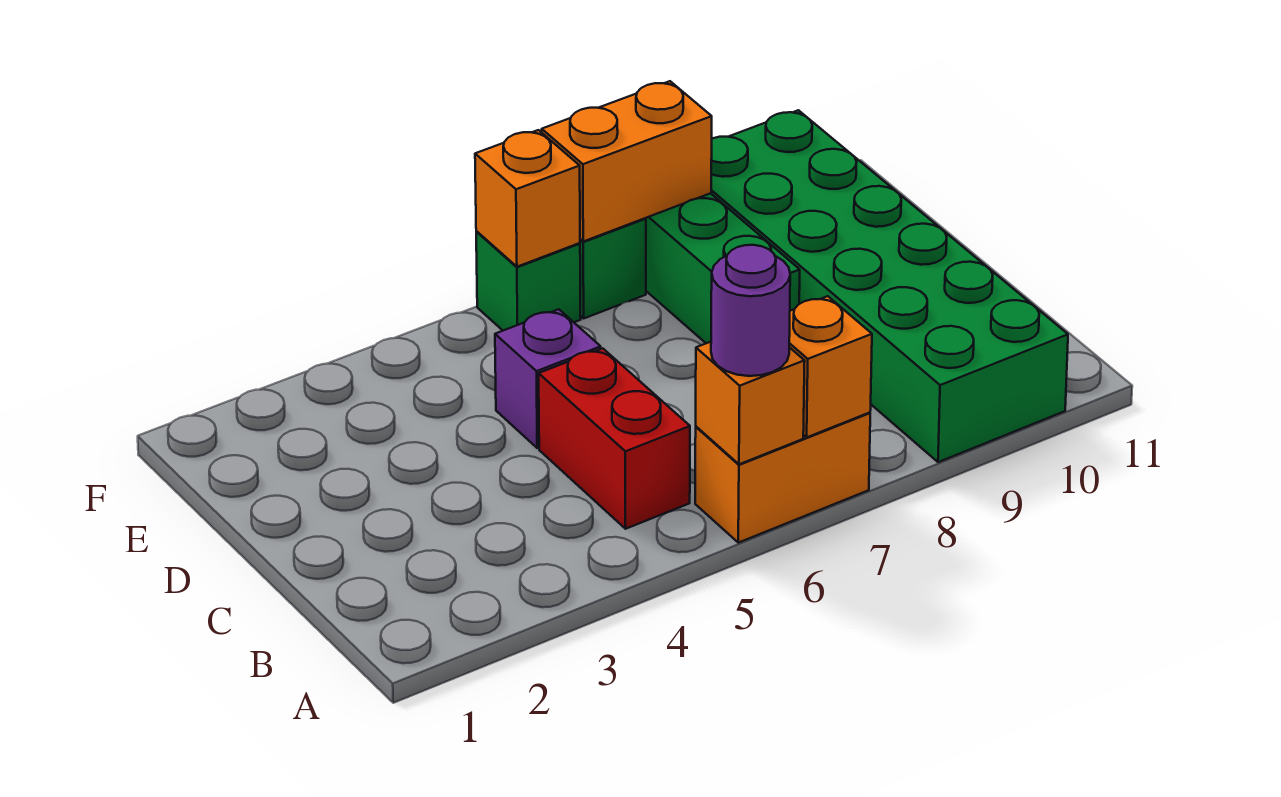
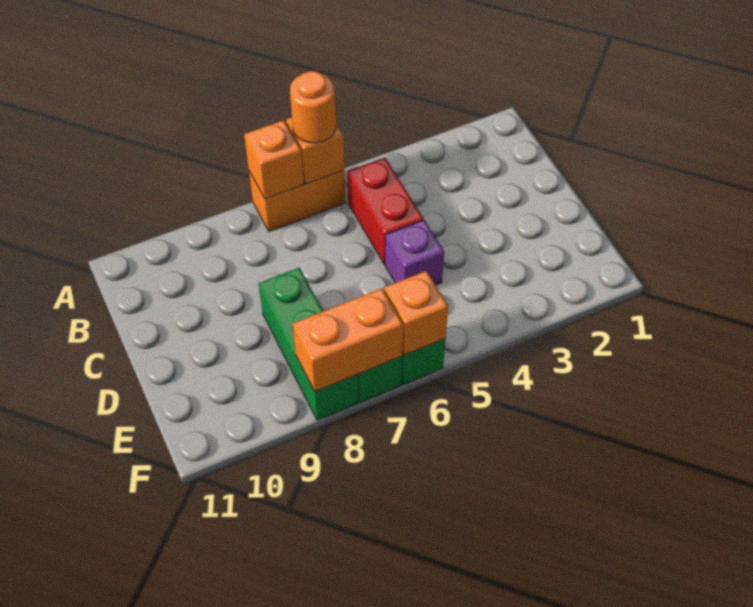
purple round brick A6 level 3 -> orange round brick A6 level 3
green brick A9:F10 level 1 -> none

